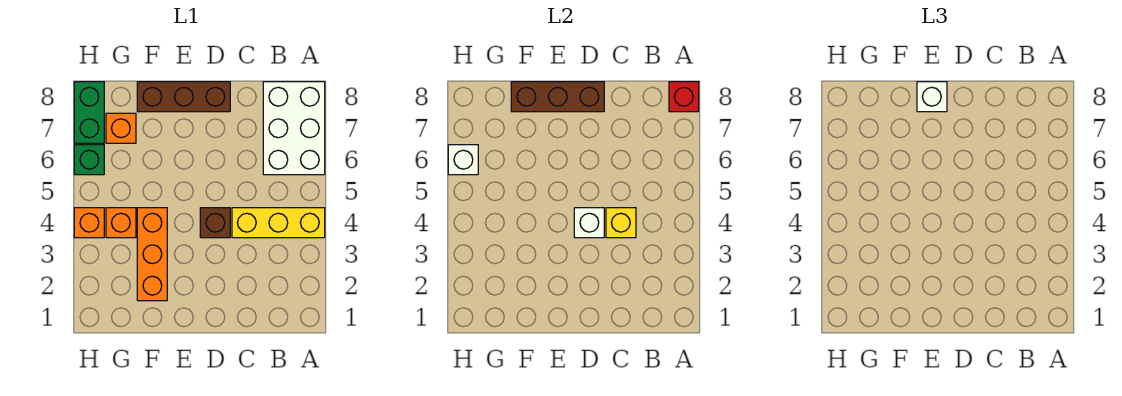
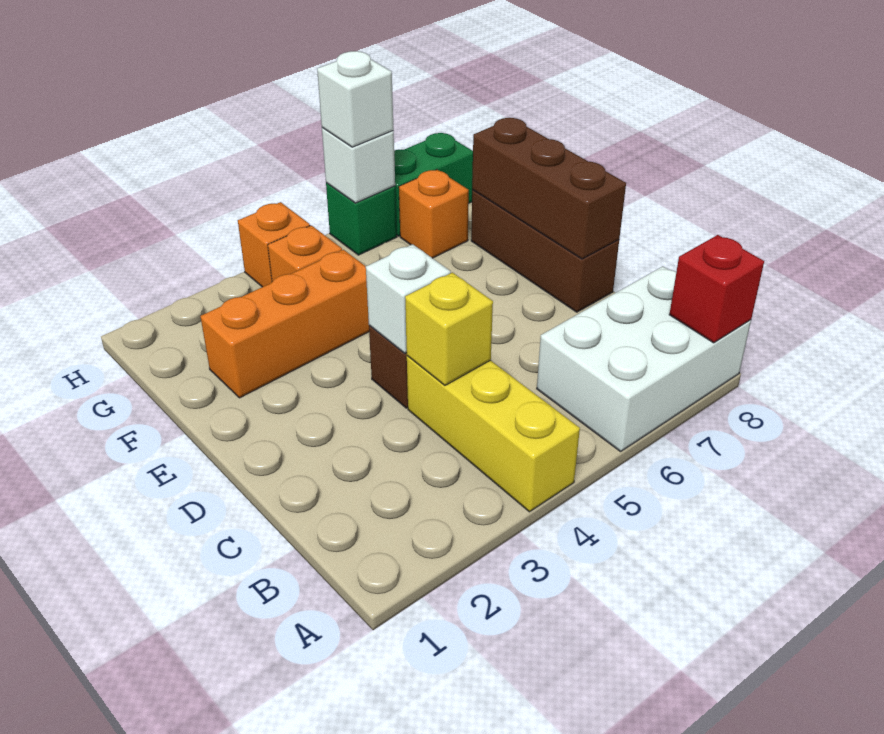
white brick E8 level 3 -> white brick H6 level 3

